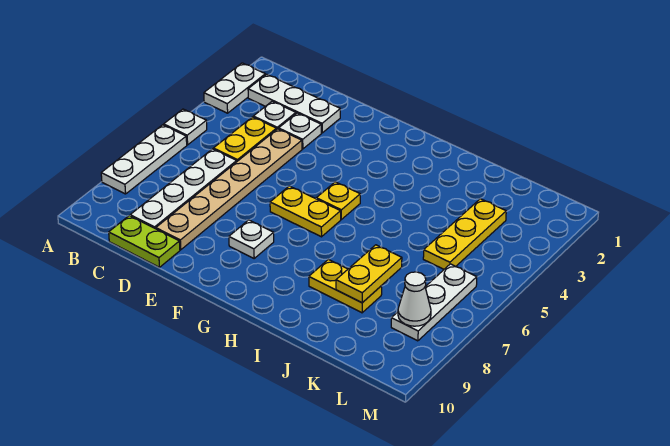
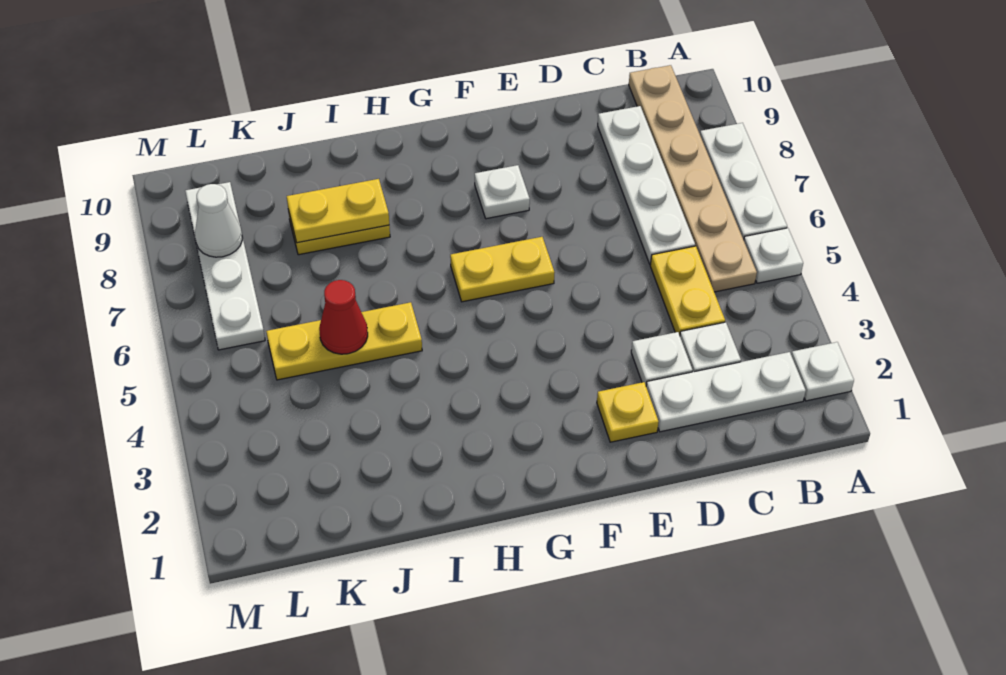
white plate A2:A3 level 1 -> white plate A2 level 1
lime plate C10:D10 level 1 -> none
tan plate D4:D9 level 1 -> tan plate B5:B10 level 1
yellow plate G5 level 1 -> yellow plate E2 level 1
none -> red cone J5 level 2
yellow plate J7:J8 level 2 -> yellow plate I8:J8 level 2
yellow plate K3:K5 level 1 -> yellow plate I5:K5 level 1
white plate L6:L8 level 1 -> white plate L6:L9 level 1

